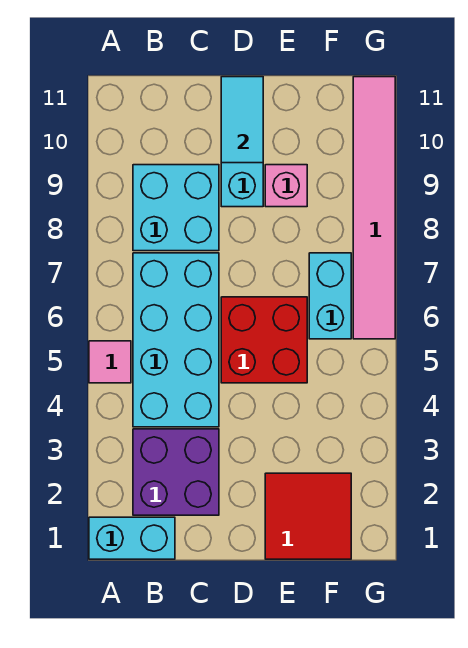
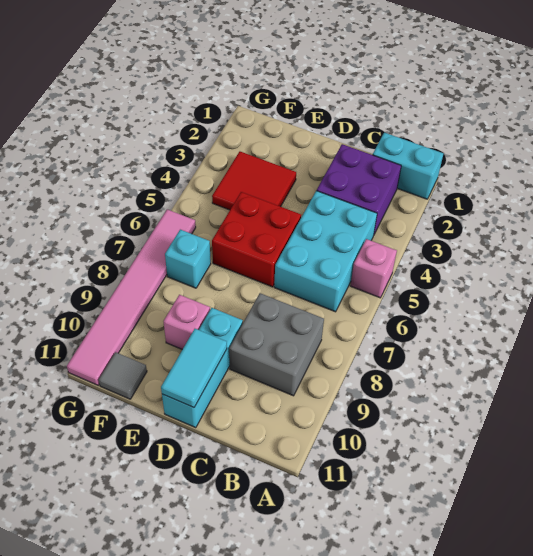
pink tile A5 level 1 -> pink brick A5 level 1
cyan brick B4:C7 level 1 -> cyan brick B4:C6 level 1
cyan brick B8:C9 level 1 -> grey brick B8:C9 level 1
red tile E1:F2 level 1 -> red tile E3:F4 level 1
cyan brick F6:F7 level 1 -> cyan brick F7 level 1
none -> grey tile F11 level 1

